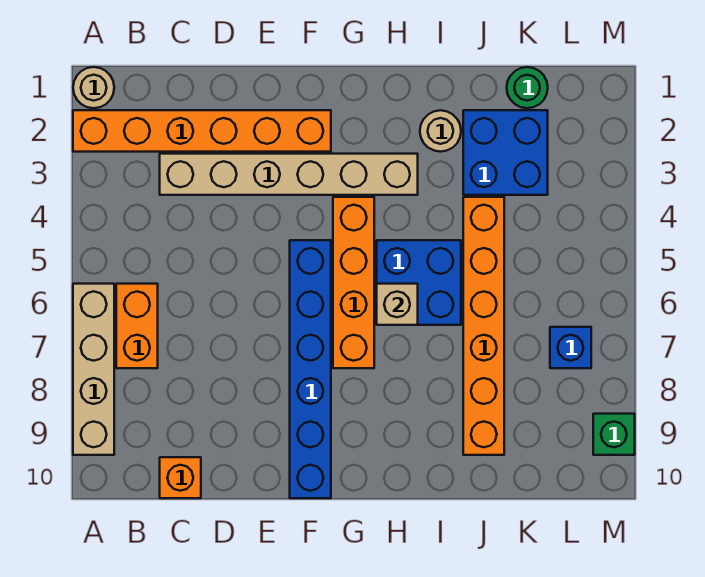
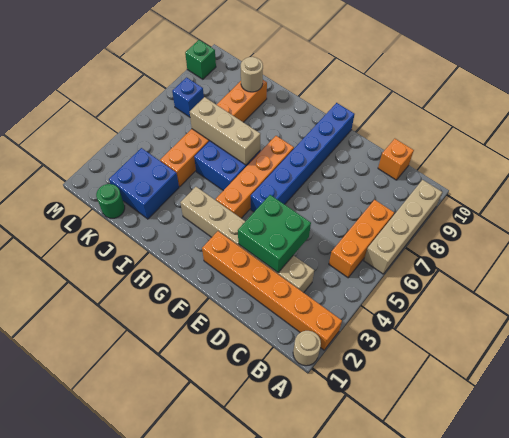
orange brick B6:B7 level 1 -> orange brick B5:B7 level 1
none -> green brick D3:E4 level 2
tan brick H6 level 2 -> tan brick H6:J6 level 2
tan round brick I2 level 1 -> tan round brick J9 level 2

